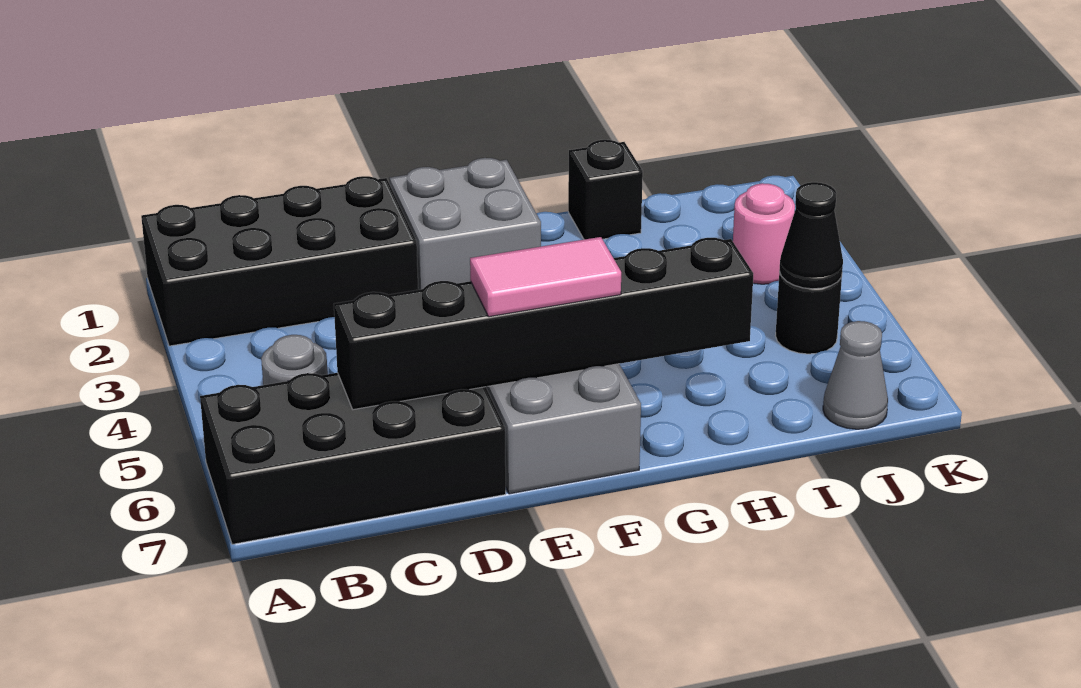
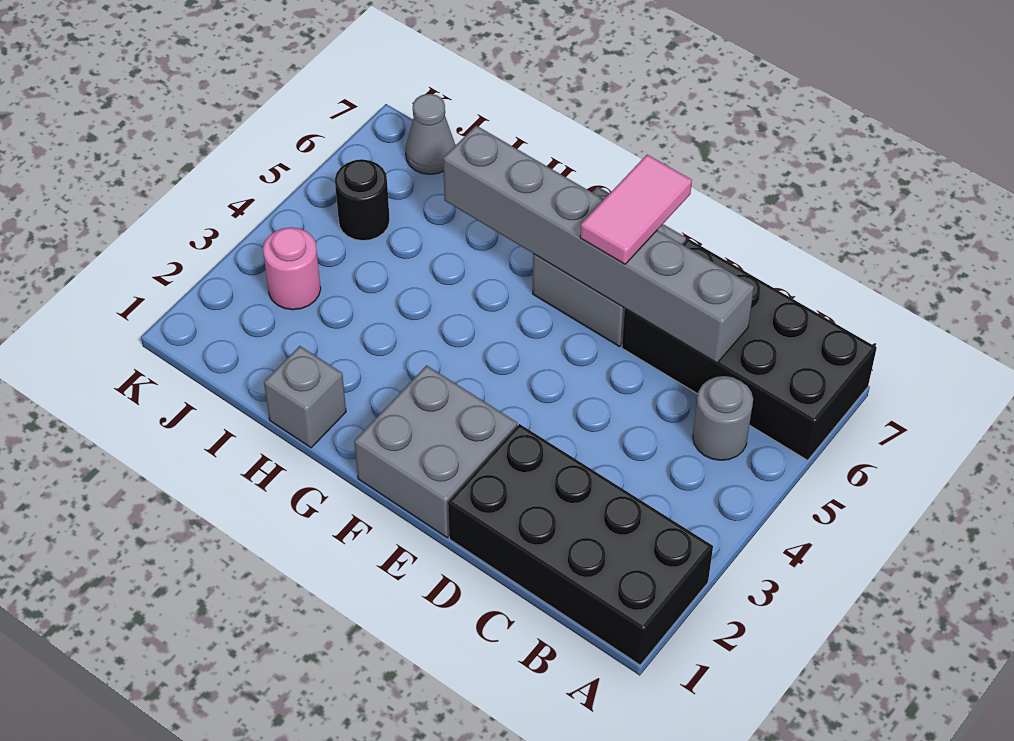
black brick C6:H6 level 2 -> grey brick C6:H6 level 2
pink tile E6:F6 level 3 -> pink tile E6:E7 level 3
black brick H1 level 1 -> grey brick H1 level 1
black cone J5 level 2 -> none

